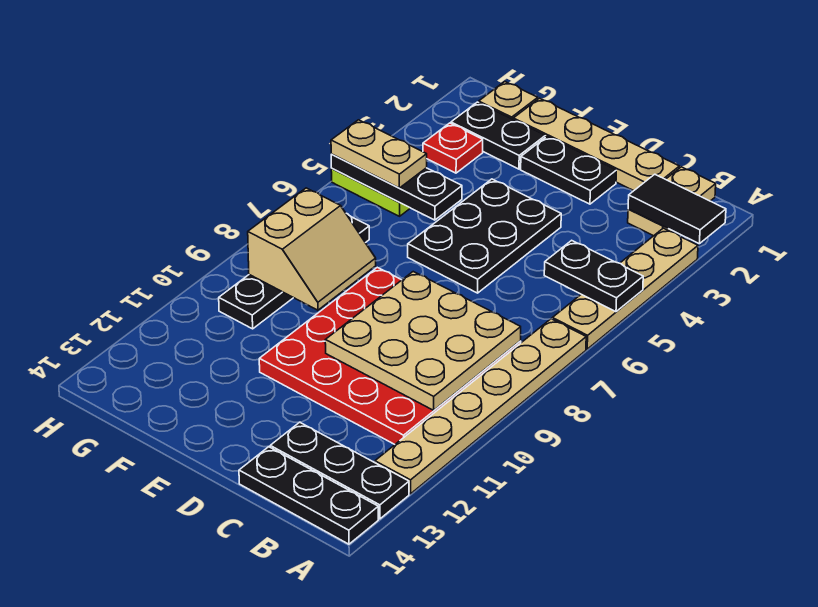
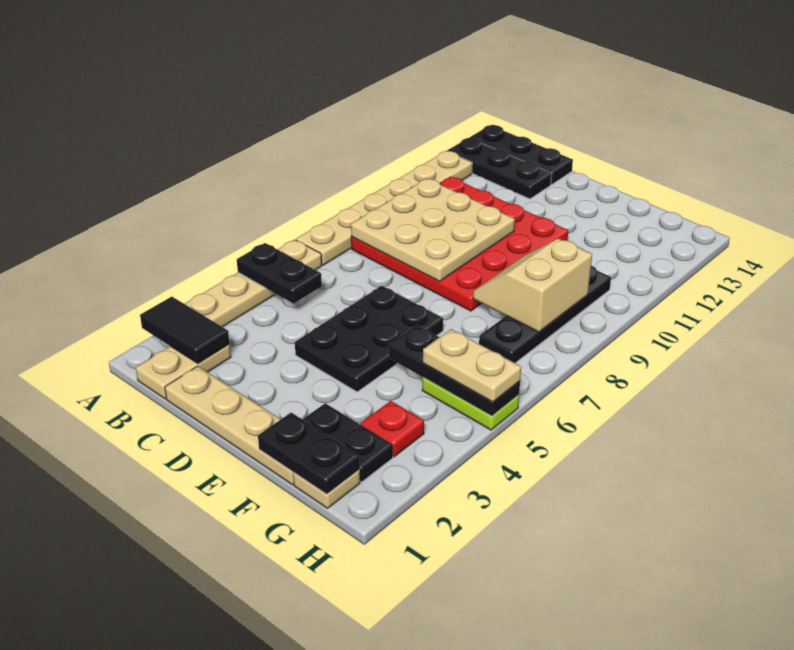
black plate D2:E2 level 1 -> black plate F1:G1 level 2

